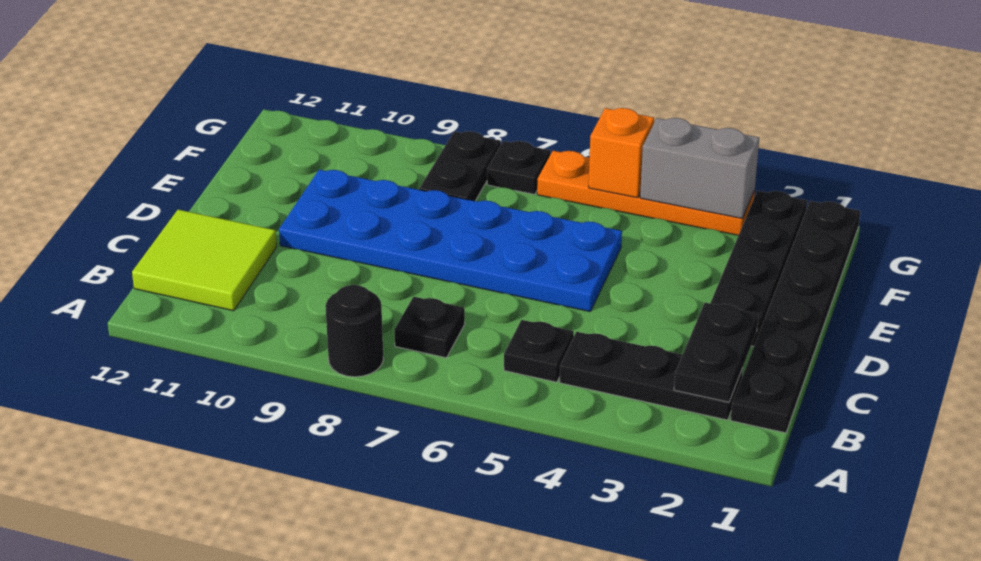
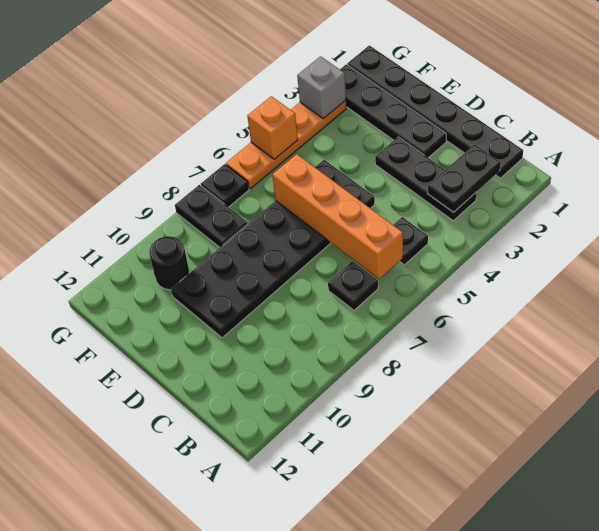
black round brick A8 level 1 -> black round brick F10 level 1
black plate B2:B4 level 1 -> black plate B3:D3 level 1
black plate B2:C2 level 2 -> black plate B2:B3 level 2
none -> orange brick B6:E6 level 2
lime tile B11:C12 level 1 -> none
blue plate D5:E10 level 1 -> black plate D5:E10 level 1
grey brick G3:G4 level 2 -> grey brick G3 level 2

